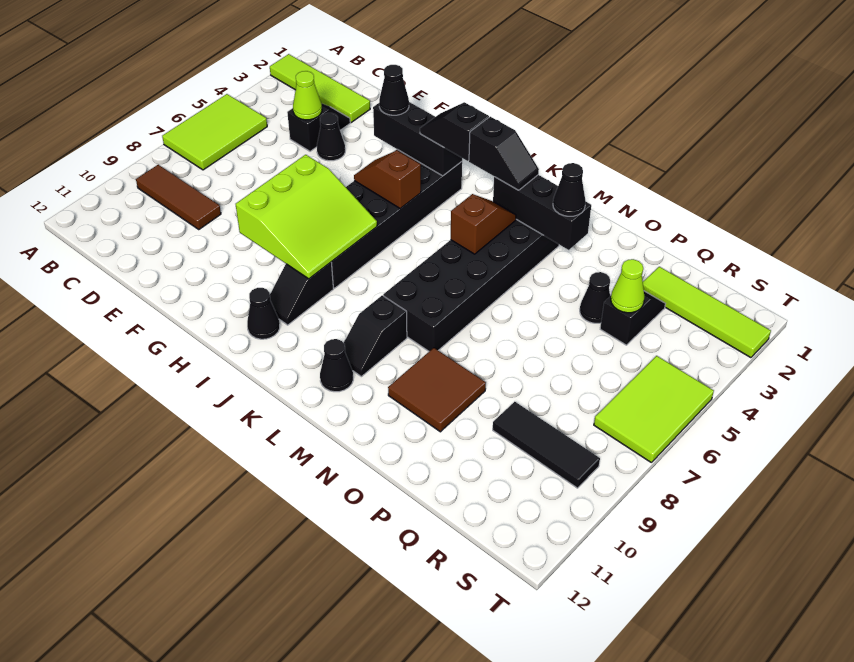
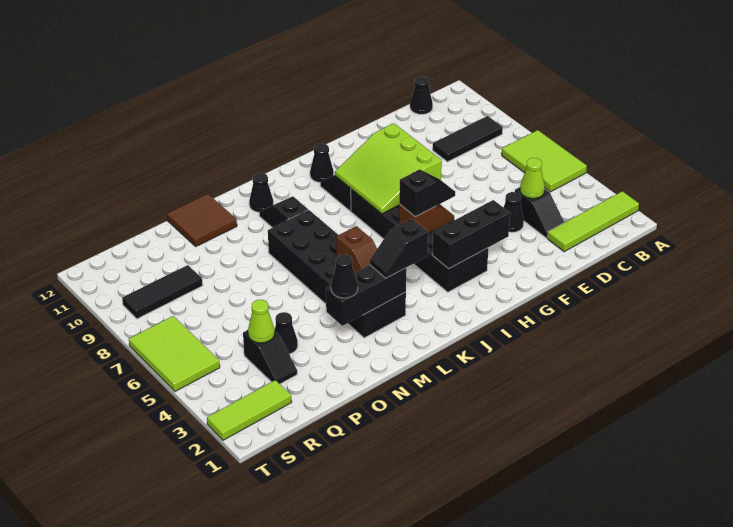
brown tile B9:D9 level 1 -> black tile B9:D9 level 1
black cone G3 level 3 -> black cone C12 level 1
black slope I3:J3 level 3 top J -> black slope H5:I5 level 3 top I
brown tile N9:O10 level 1 -> brown tile N11:O12 level 1
lime tile Q2:T2 level 1 -> lime tile R2:T2 level 1

